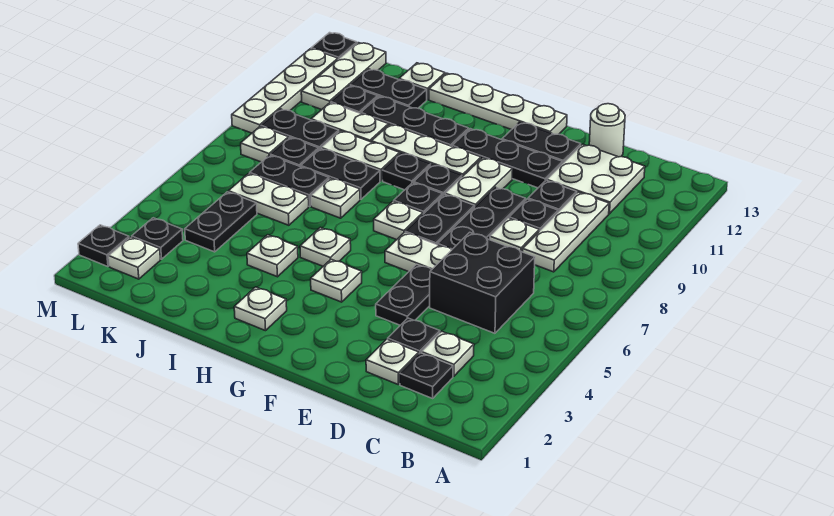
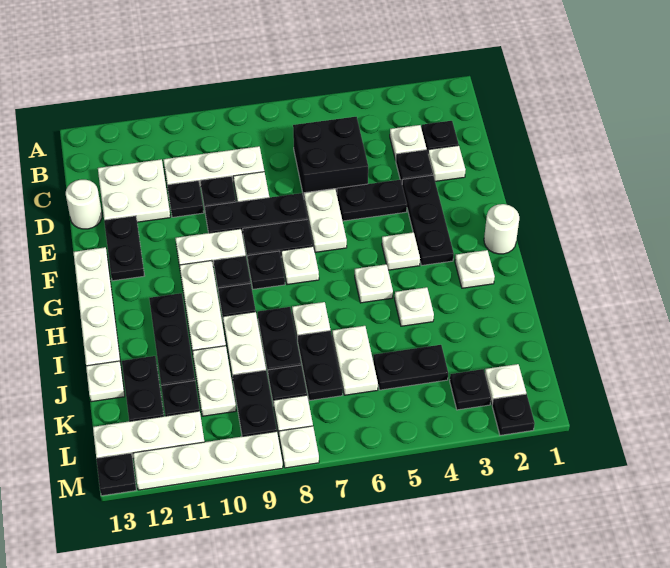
black plate E11:G11 level 1 -> black plate E3:G3 level 1
none -> white round brick G1 level 1
none -> white plate M8 level 1

